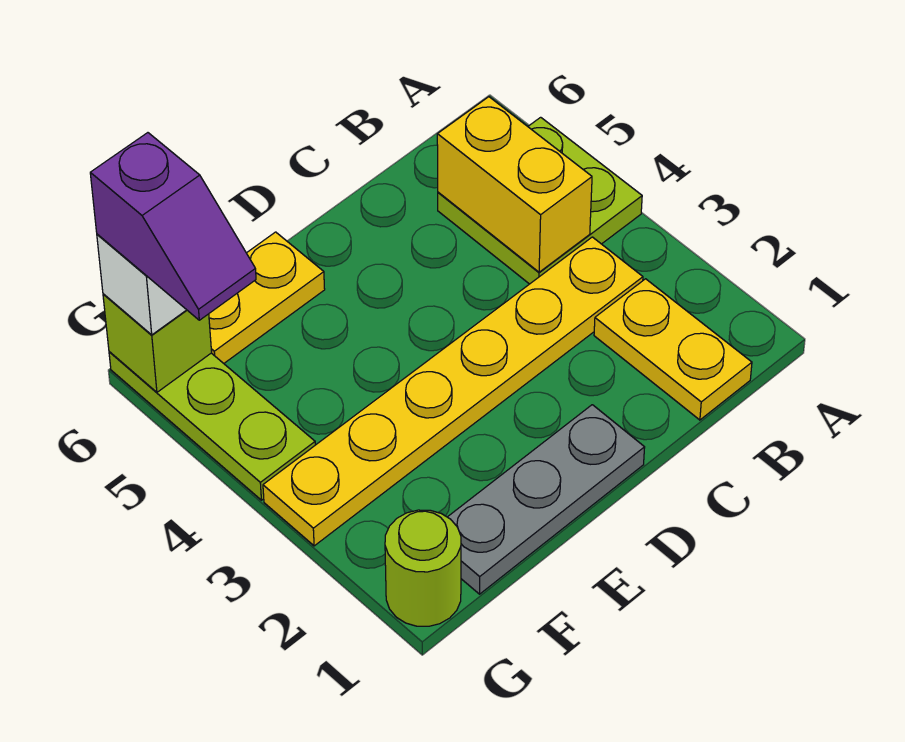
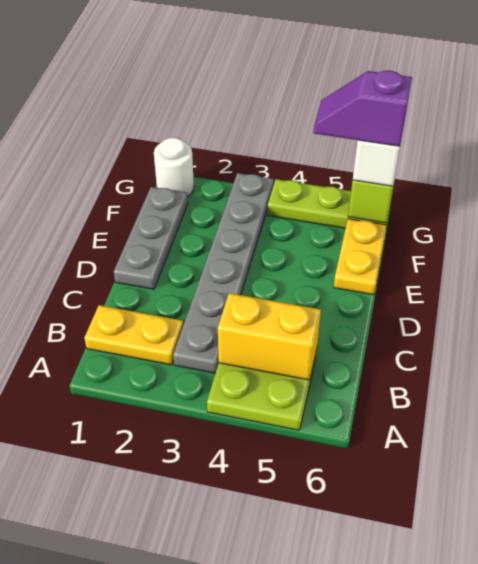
yellow plate B3:G3 level 1 -> grey plate B3:G3 level 1
lime round brick G1 level 1 -> white round brick G1 level 1

